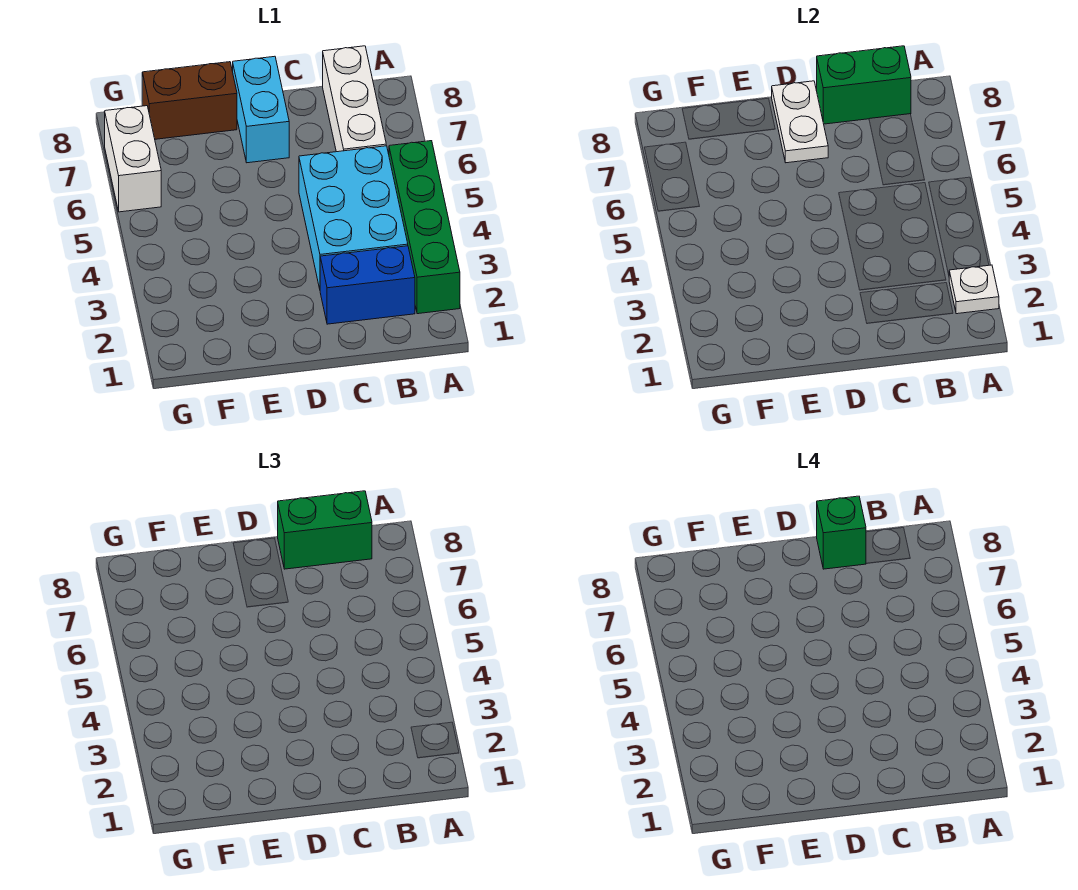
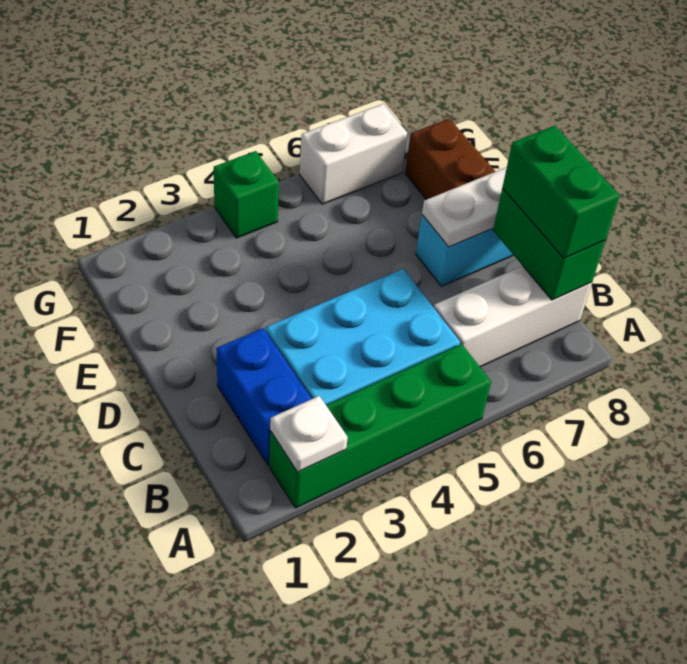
green brick C8 level 4 -> green brick G4 level 1

